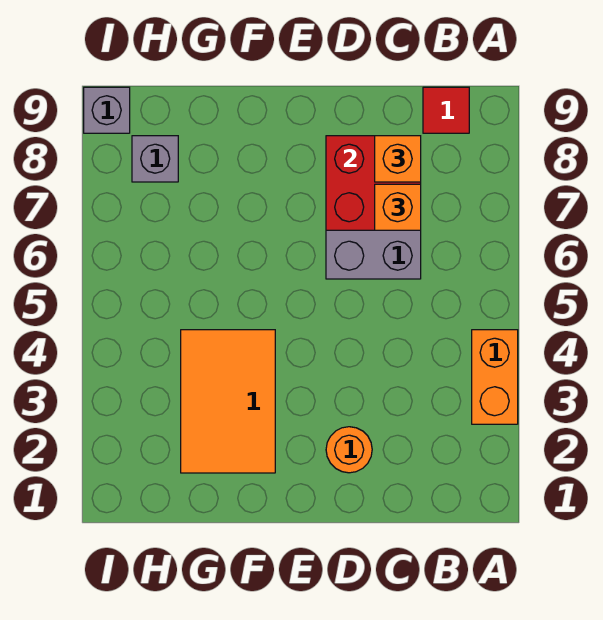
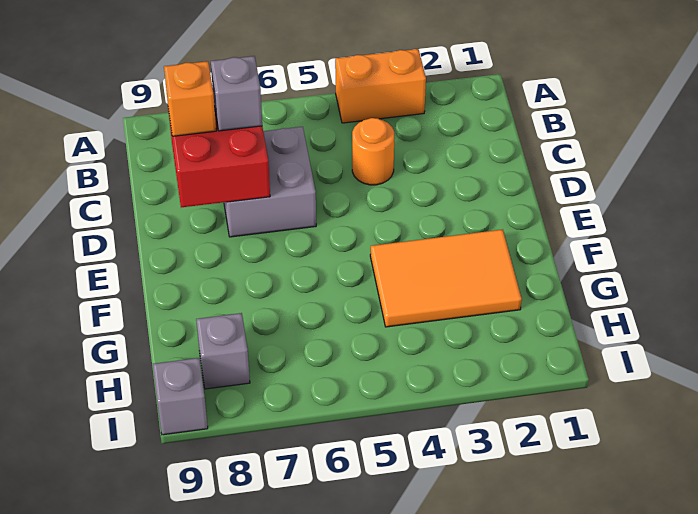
red tile B9 level 1 -> none
orange brick C7 level 3 -> grey brick C7 level 3
orange round brick D2 level 1 -> orange round brick C4 level 1

